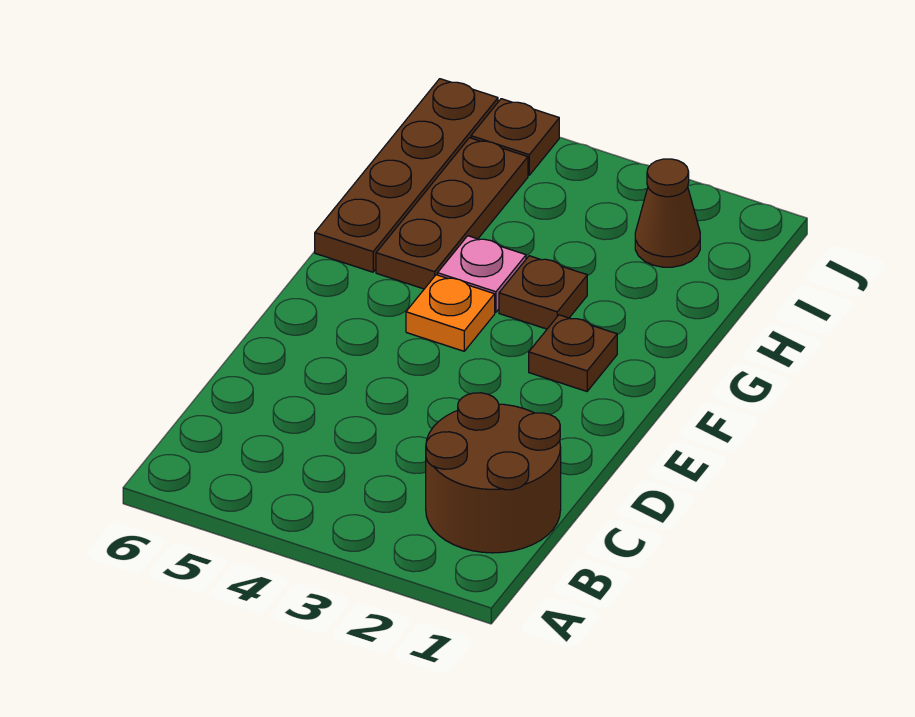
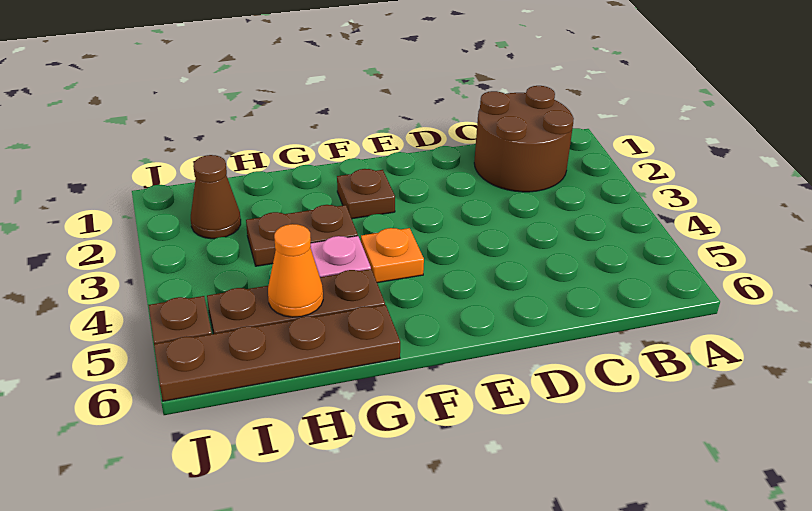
brown plate G3 level 1 -> brown plate G3:H3 level 1
none -> orange cone H5 level 2

